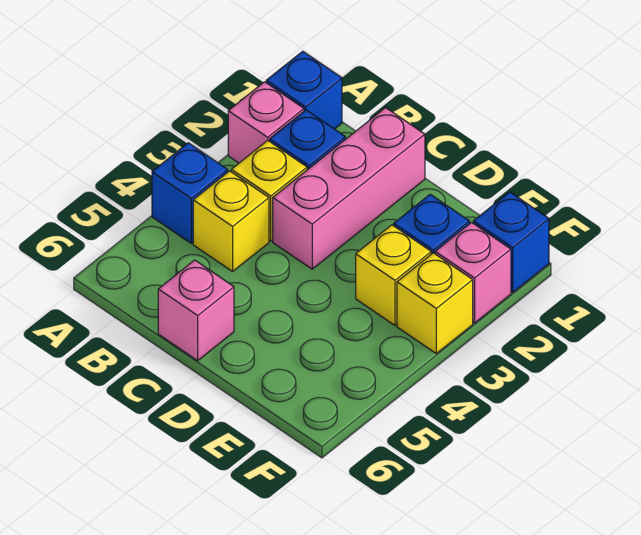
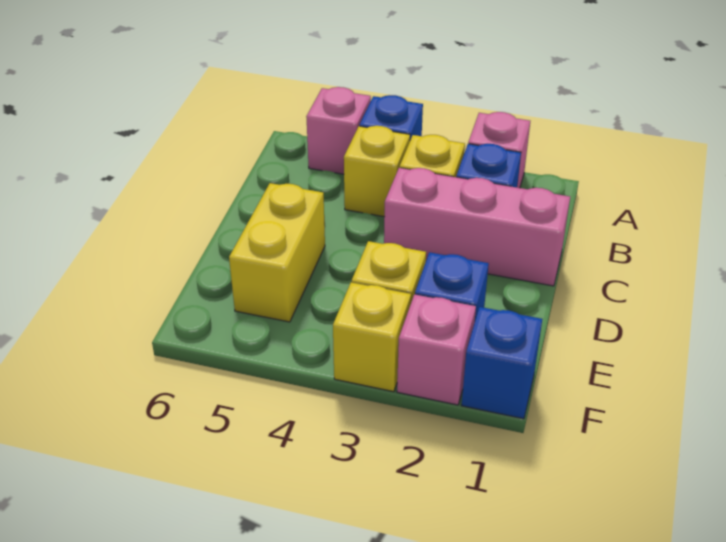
blue brick A1 level 1 -> none
pink brick C6 level 1 -> pink brick A5 level 1
none -> yellow brick D5:E5 level 1

